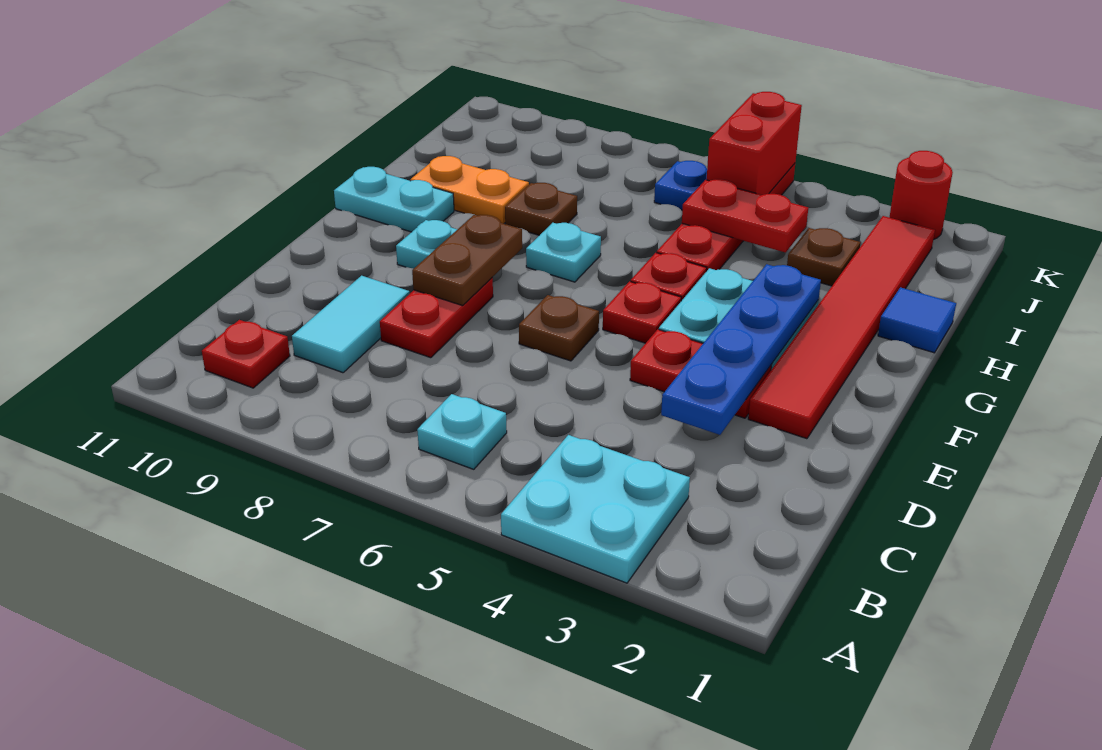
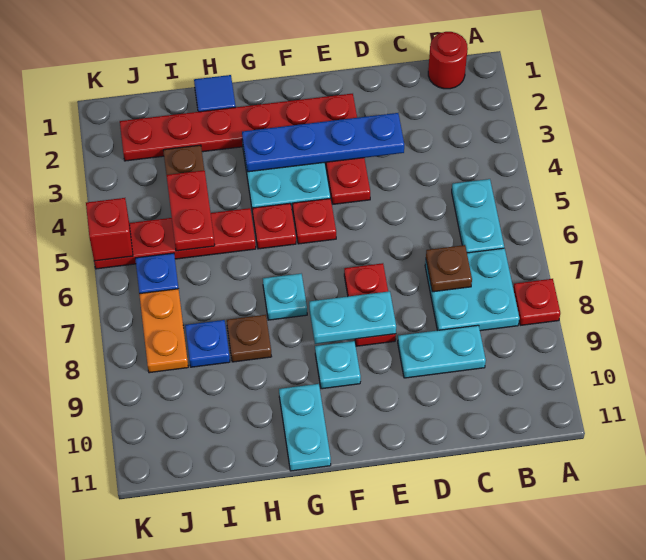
cyan plate A3:B4 level 1 -> cyan plate B7:C8 level 1
cyan plate B6 level 1 -> cyan plate B5:B6 level 1
red plate B10 level 1 -> red plate A8 level 1
cyan tile C9:D9 level 1 -> cyan plate C9:D9 level 1
red plate D8:E8 level 1 -> red plate E7:E8 level 1
red tile E2:J2 level 1 -> red plate E2:J2 level 1
brown plate E6 level 1 -> brown plate C7 level 2
brown plate E8:F8 level 2 -> cyan plate E8:F8 level 2
orange plate H9:H10 level 1 -> orange plate J7:J8 level 1
none -> blue plate I8 level 1
red brick J5:K5 level 2 -> red brick K5 level 2
red round brick K2 level 1 -> red round brick B1 level 1

